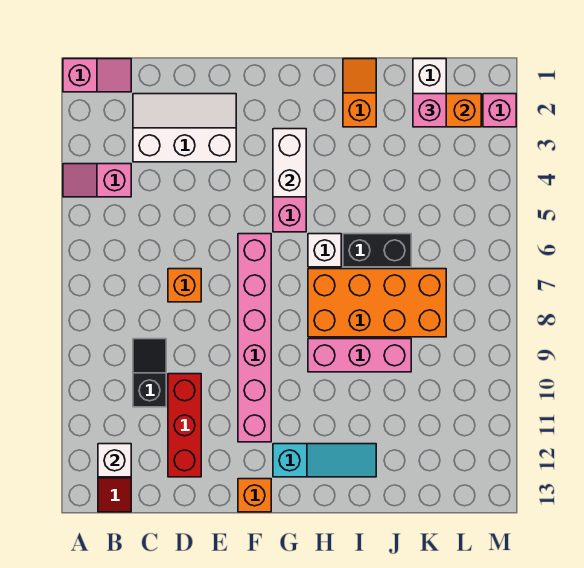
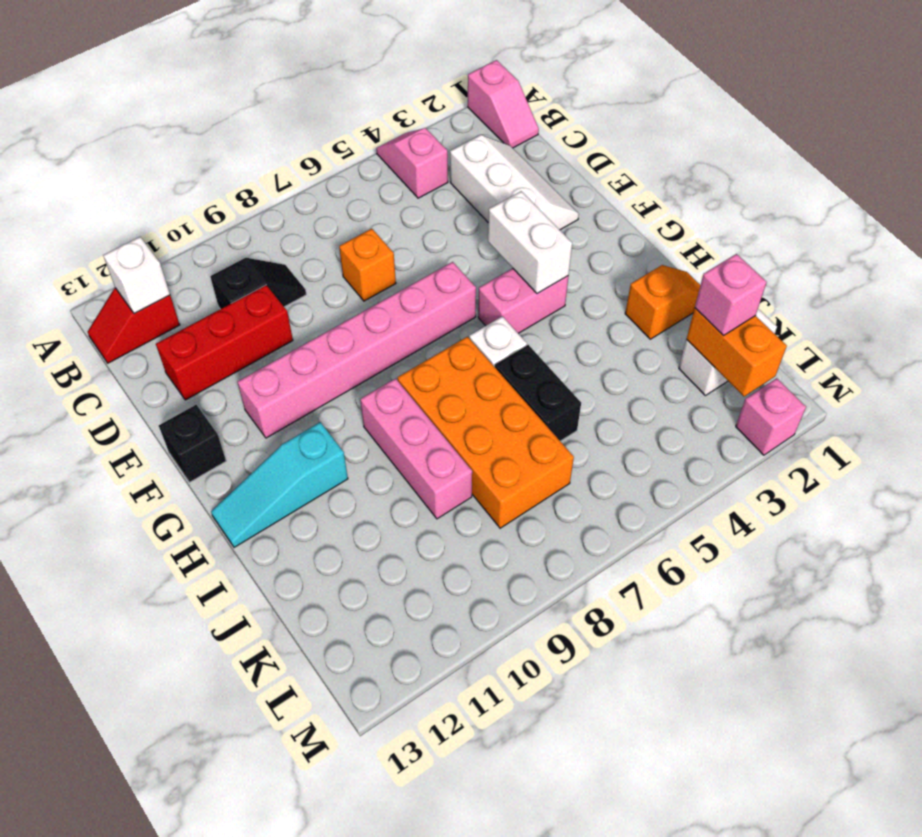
orange brick F13 level 1 -> black brick F13 level 1
white brick G3:G4 level 2 -> white brick F4:G4 level 2
cyan slope G12:I12 level 1 top G -> cyan slope H11:H13 level 1 top 11

